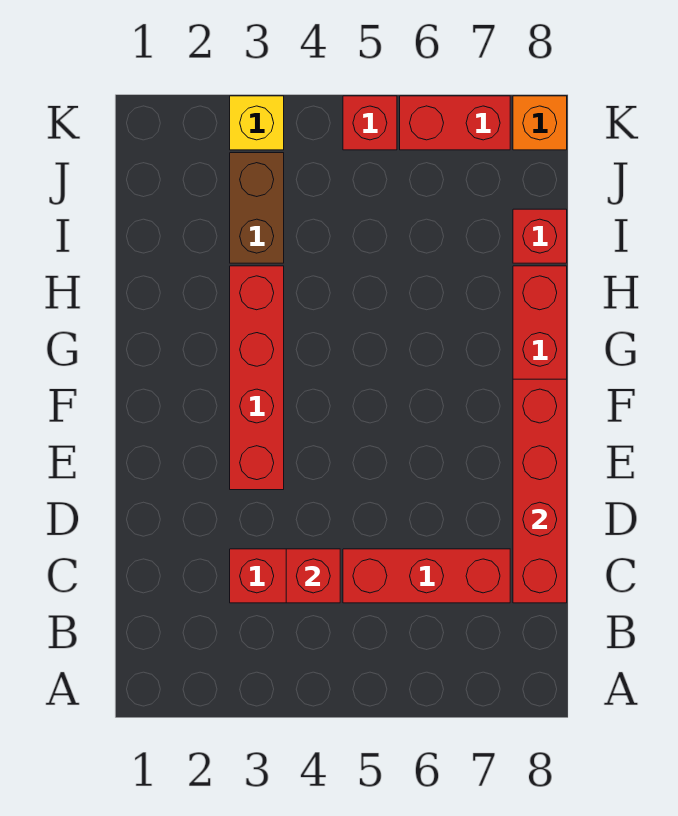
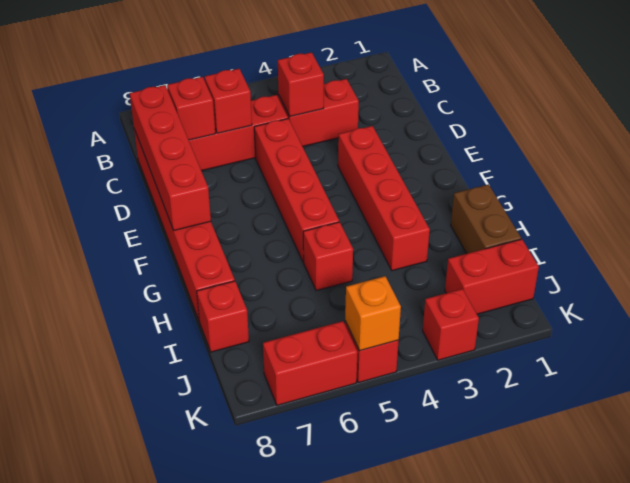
none -> red brick C6 level 2
none -> red brick C7 level 2
none -> red brick D5:G5 level 1
none -> red brick H5 level 1
brown brick I3:J3 level 1 -> brown brick H1:I1 level 1
none -> red brick J1:J2 level 1
yellow brick K3 level 1 -> red brick K3 level 1
orange brick K8 level 1 -> orange brick K5 level 2

